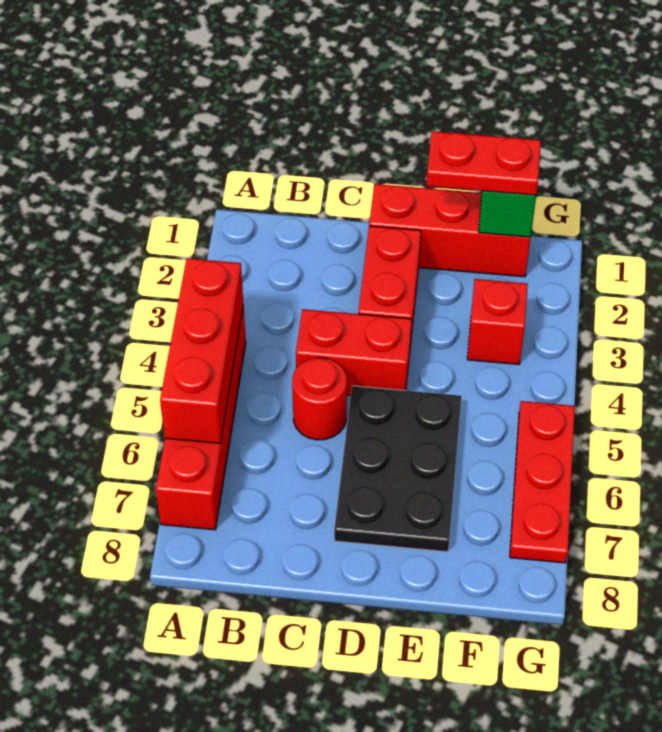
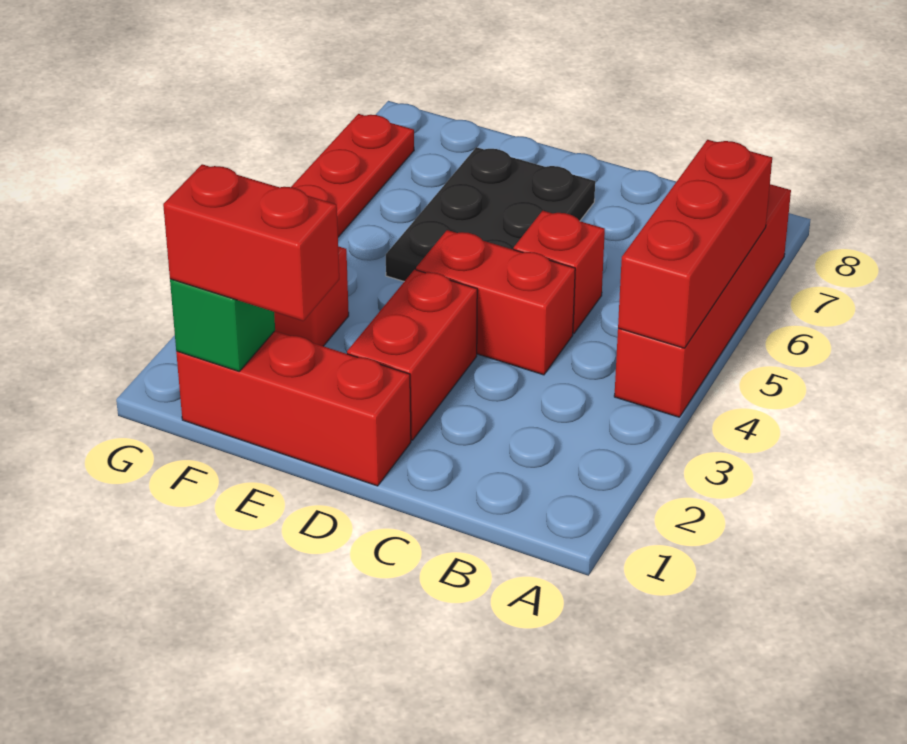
red round brick C5 level 1 -> red brick C5 level 1
red plate E1:F1 level 3 -> red brick E1:F1 level 3

